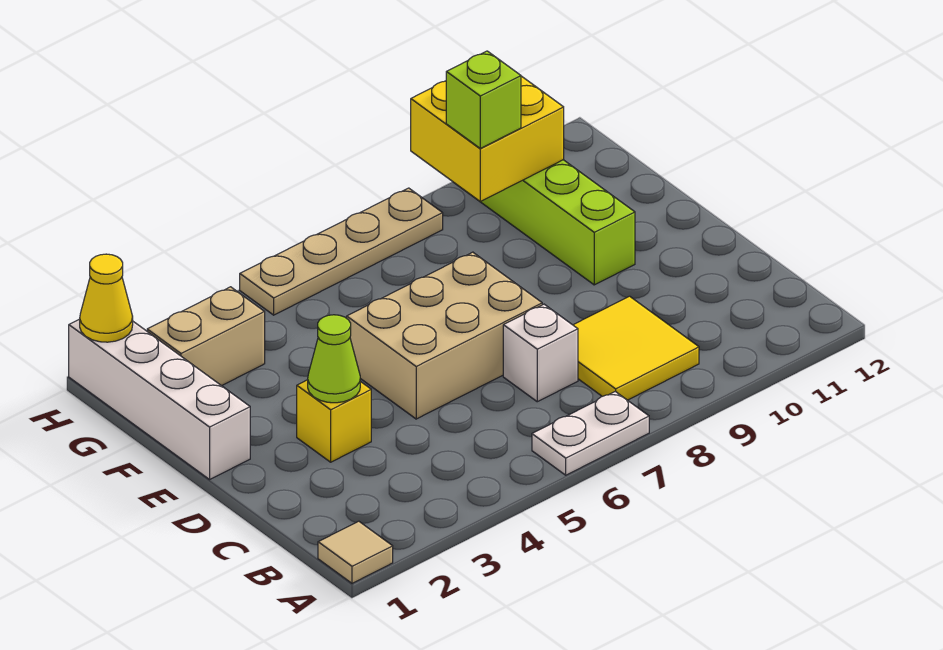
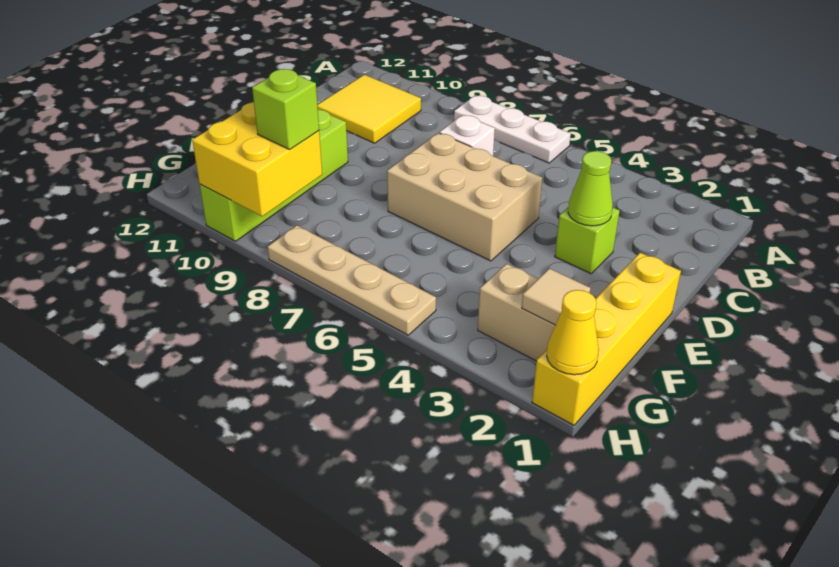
tan tile A1 level 1 -> tan tile G2 level 2
white plate A6:A7 level 1 -> white plate A6:A8 level 1
yellow tile B8:C9 level 1 -> yellow tile B10:C11 level 1
yellow brick D3 level 1 -> lime brick D3 level 1
white brick E1:H1 level 1 -> yellow brick E1:H1 level 1

